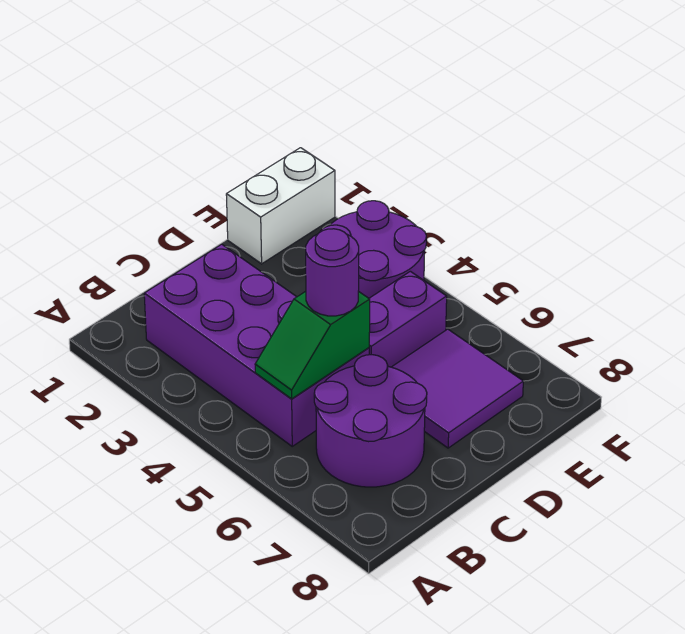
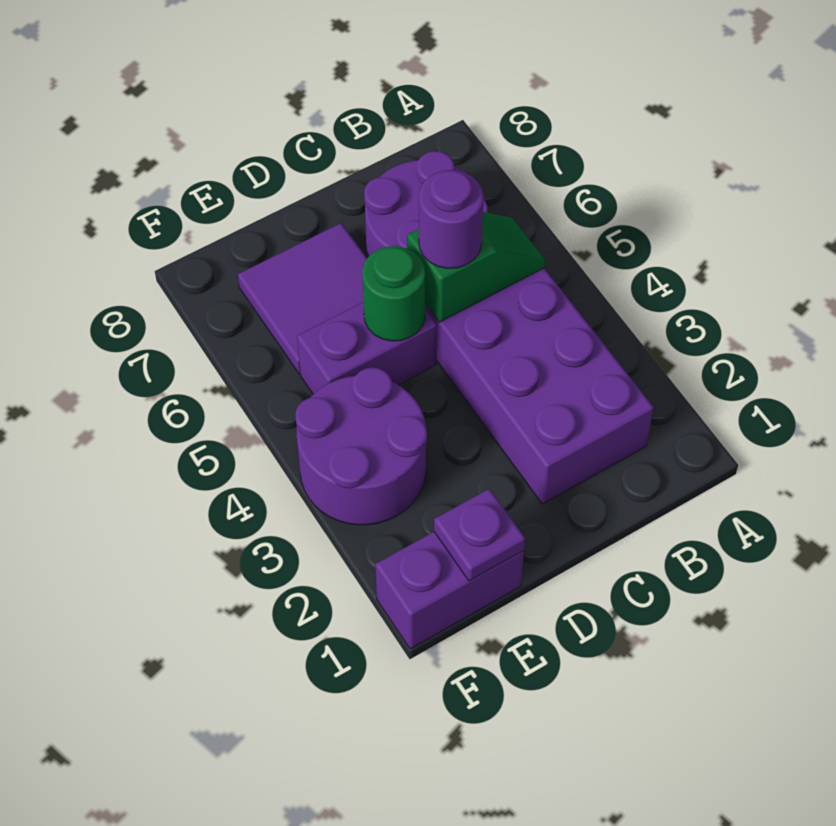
none -> green round brick D5 level 2
white brick E1:F1 level 1 -> purple brick E1:F1 level 1
none -> purple plate E1 level 2

